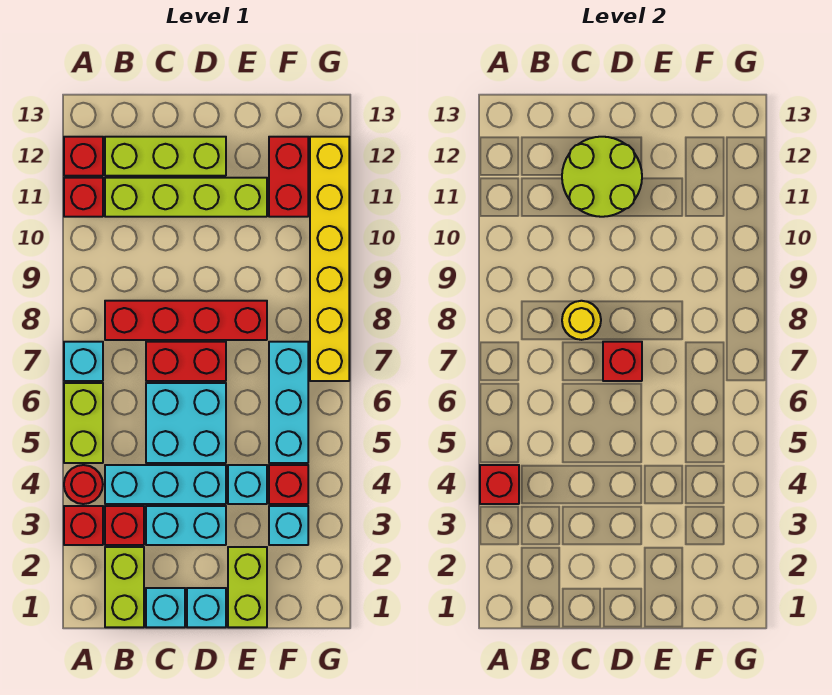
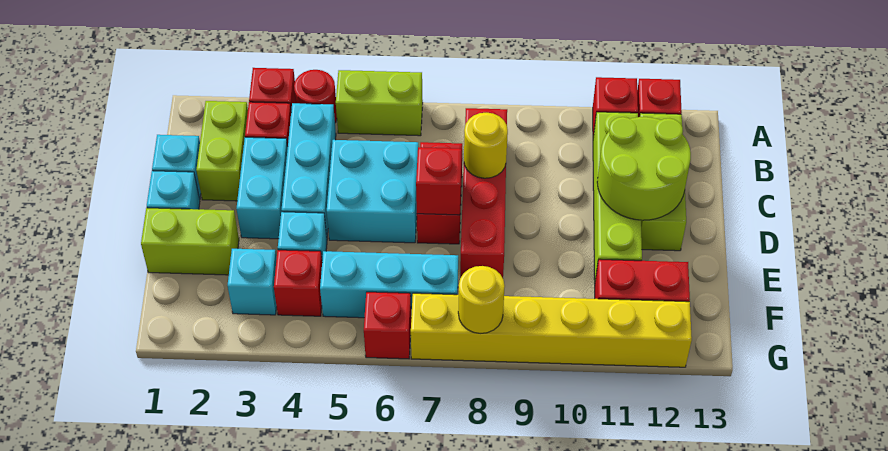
red brick A4 level 2 -> red brick G6 level 1
cyan brick A7 level 1 -> none
lime brick B1:B2 level 1 -> lime brick B2:C2 level 1
none -> yellow round brick G8 level 2

